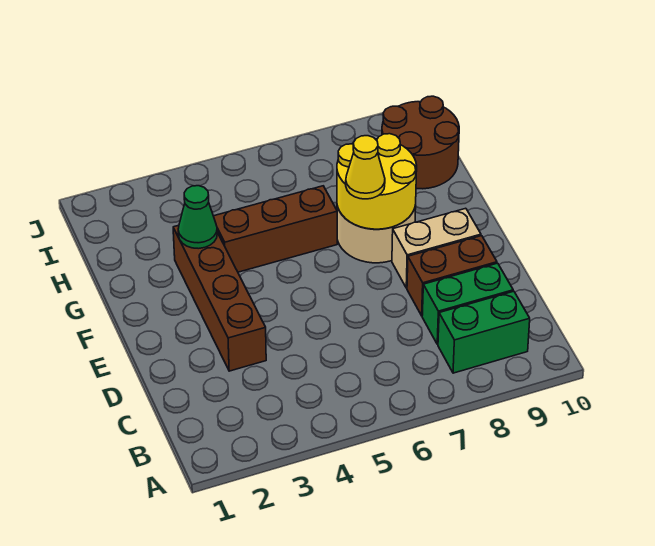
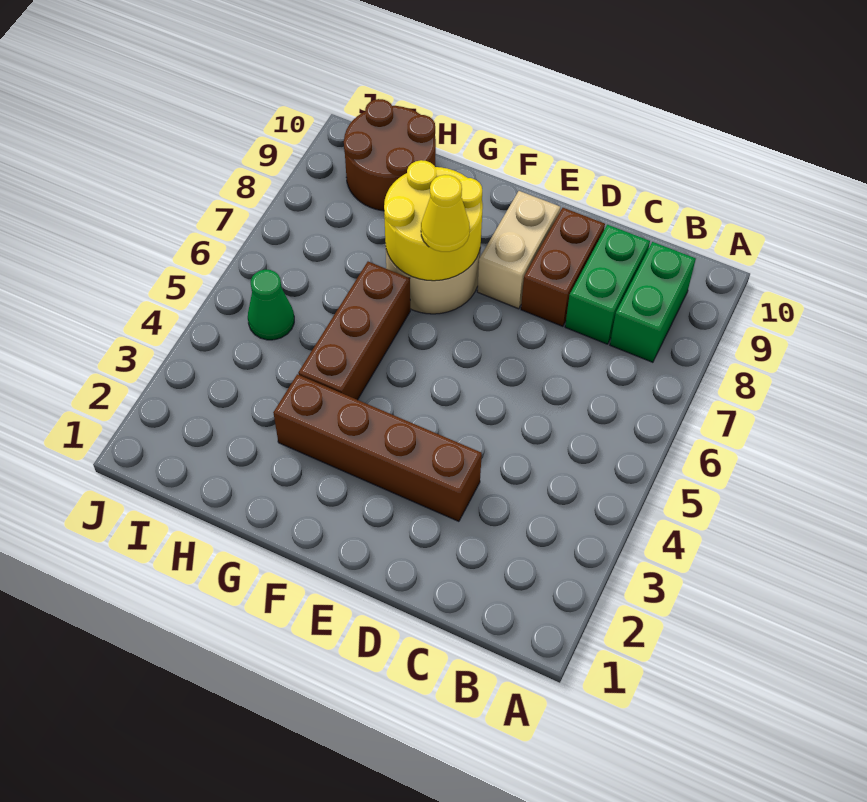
green cone G3 level 2 -> green cone I5 level 1

